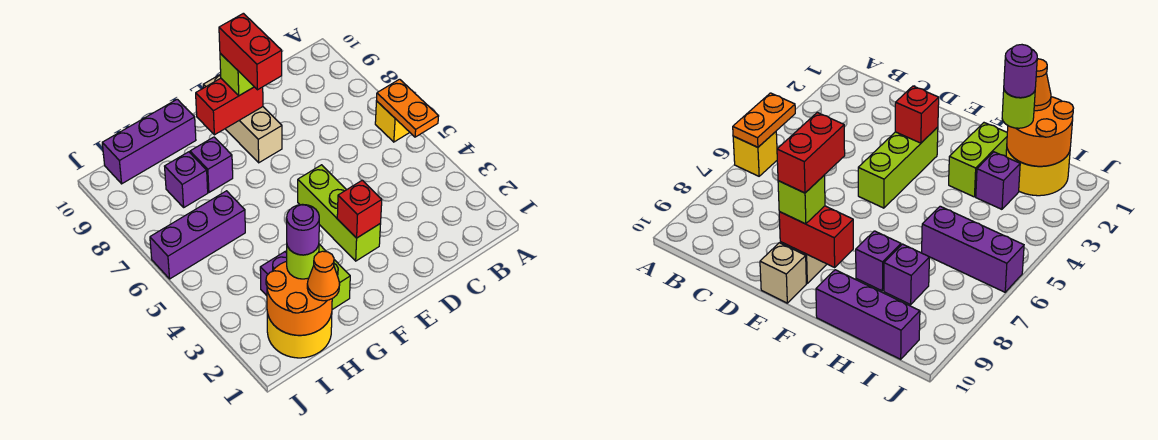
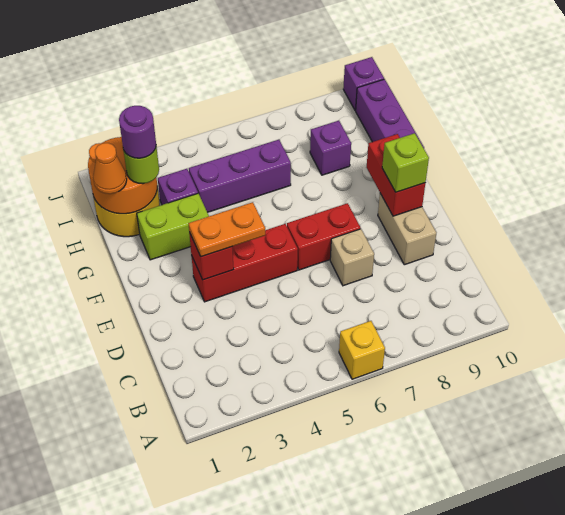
orange plate A5:A6 level 2 -> orange plate E3:E4 level 3
lime brick E3:E5 level 1 -> red brick E3:E5 level 1
tan brick E8:E9 level 1 -> tan brick D9:E9 level 1
red brick E8:E9 level 4 -> red brick E6:E7 level 1
tan brick E10 level 1 -> tan brick D7 level 1
purple brick G8 level 1 -> purple brick J10 level 1
purple brick H6:J6 level 1 -> purple brick H4:H6 level 1

